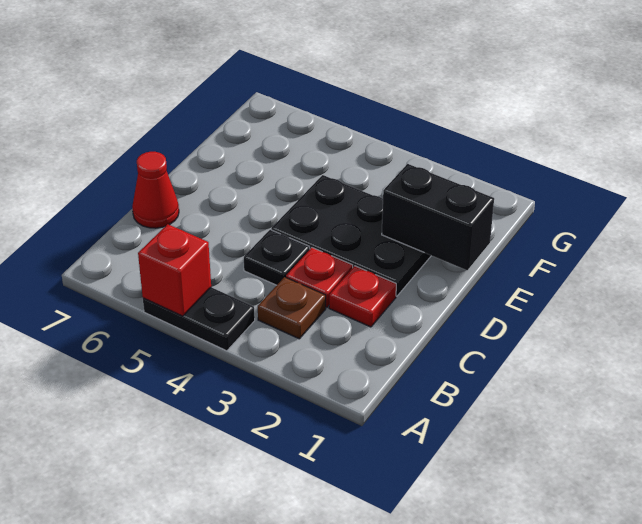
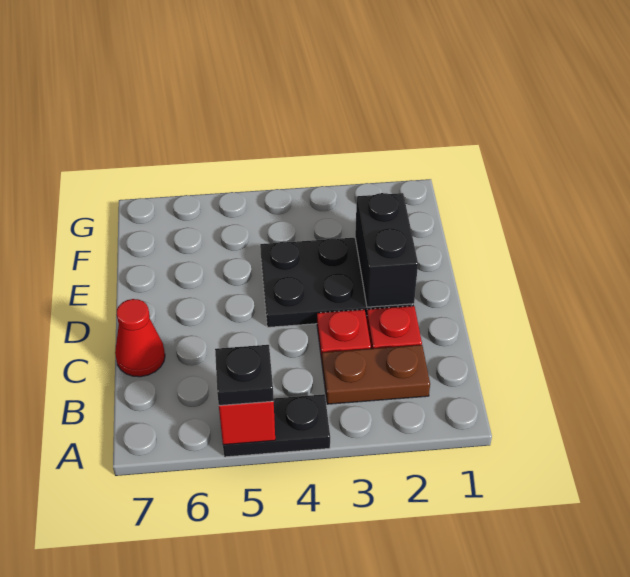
brown plate B3 level 1 -> brown plate B2:B3 level 1
black plate C4 level 1 -> black plate A5 level 3
black brick E1:E2 level 2 -> black brick D2:E2 level 2

